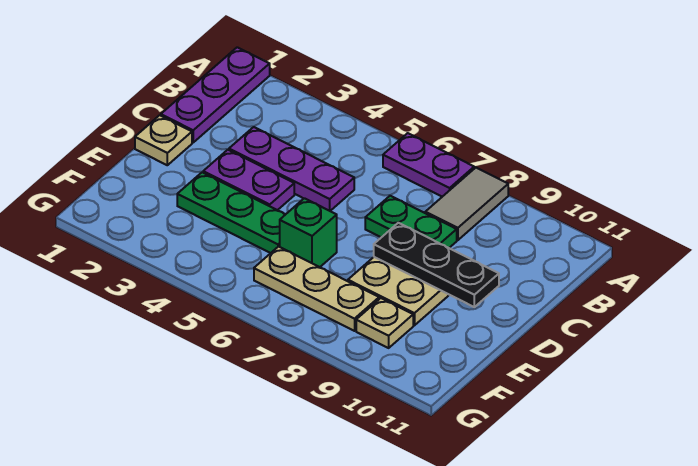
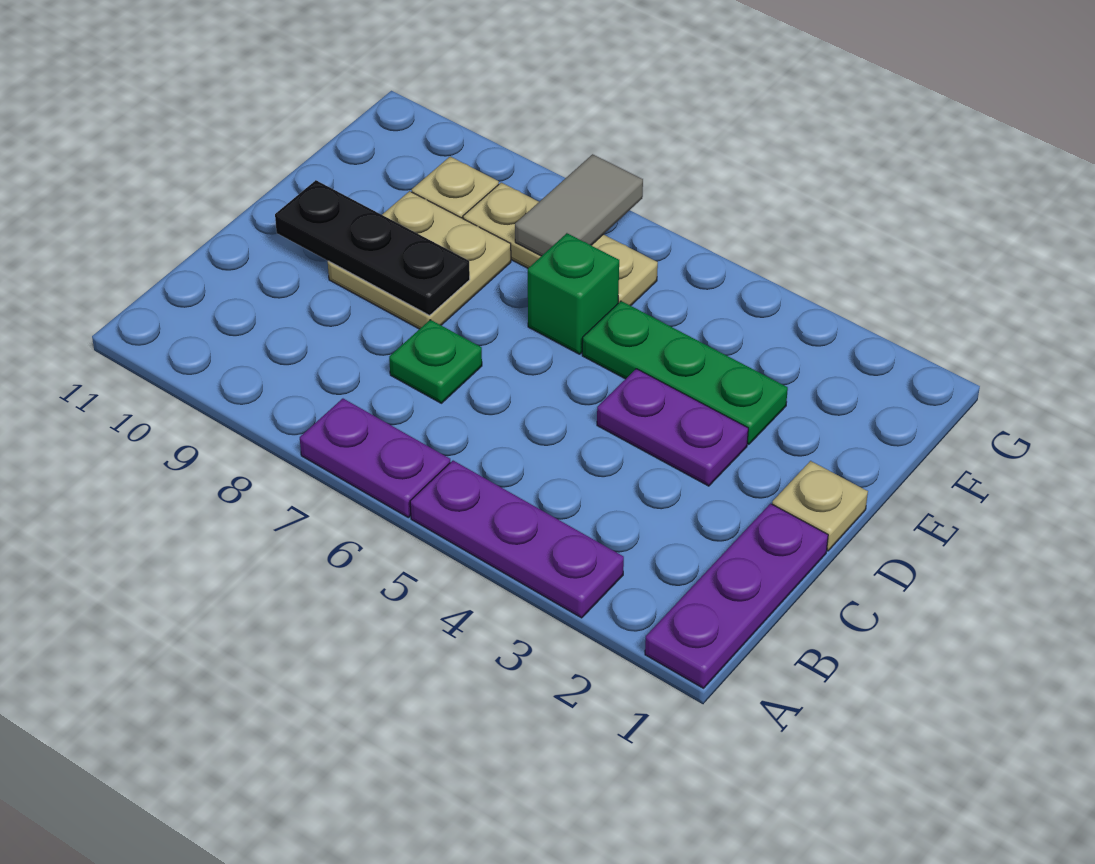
grey tile A8:B8 level 1 -> grey tile F7:G7 level 2
purple plate C3:C5 level 1 -> purple plate A3:A5 level 1
green plate C7:C8 level 1 -> green plate C7 level 1

